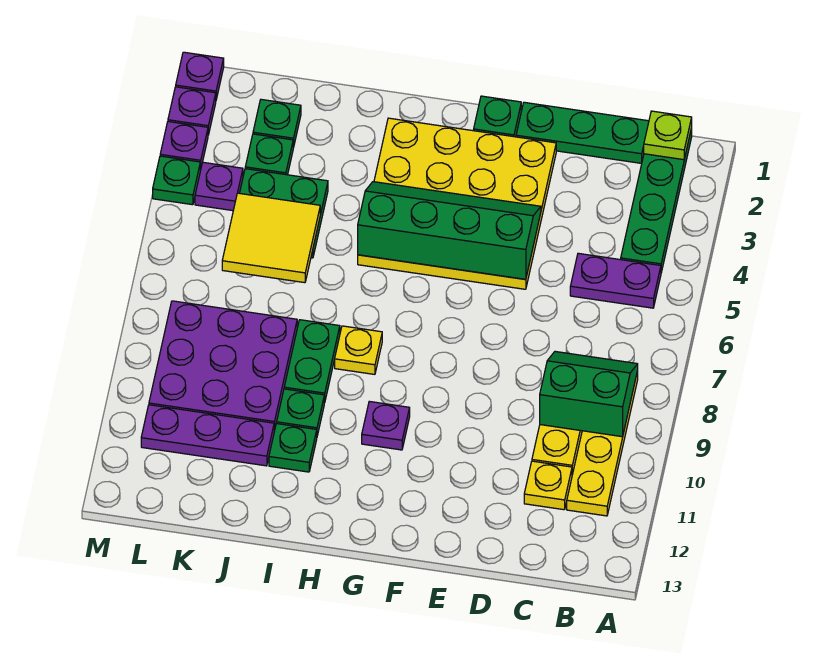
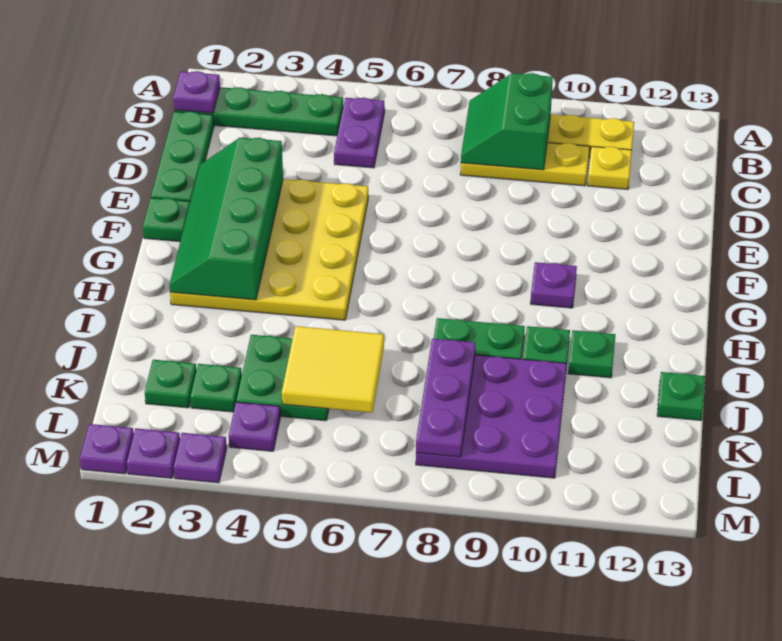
lime plate B1 level 2 -> purple plate B1 level 2
green slope E4:H5 level 2 top 5 -> green slope E2:H3 level 2 top 3
yellow plate H8 level 1 -> none
purple plate J11:L11 level 1 -> purple plate J8:L8 level 2
green plate M4 level 1 -> green plate J13 level 1

